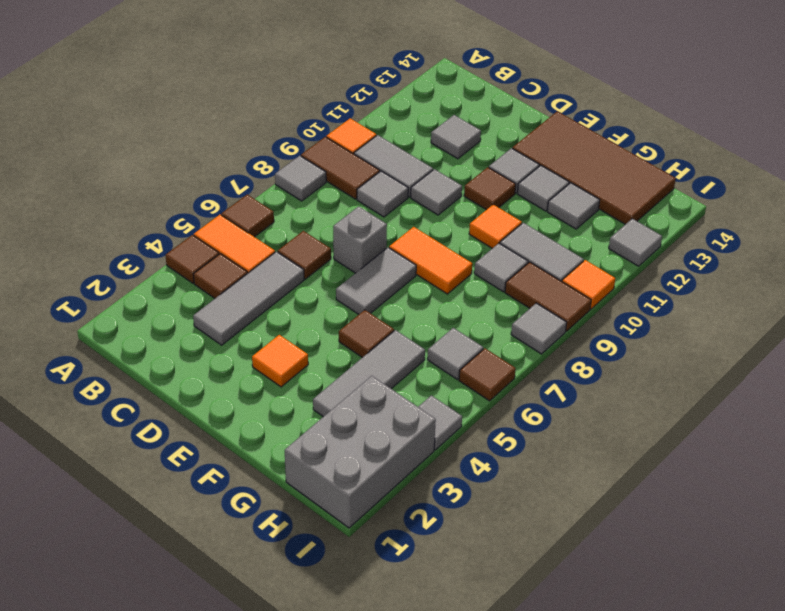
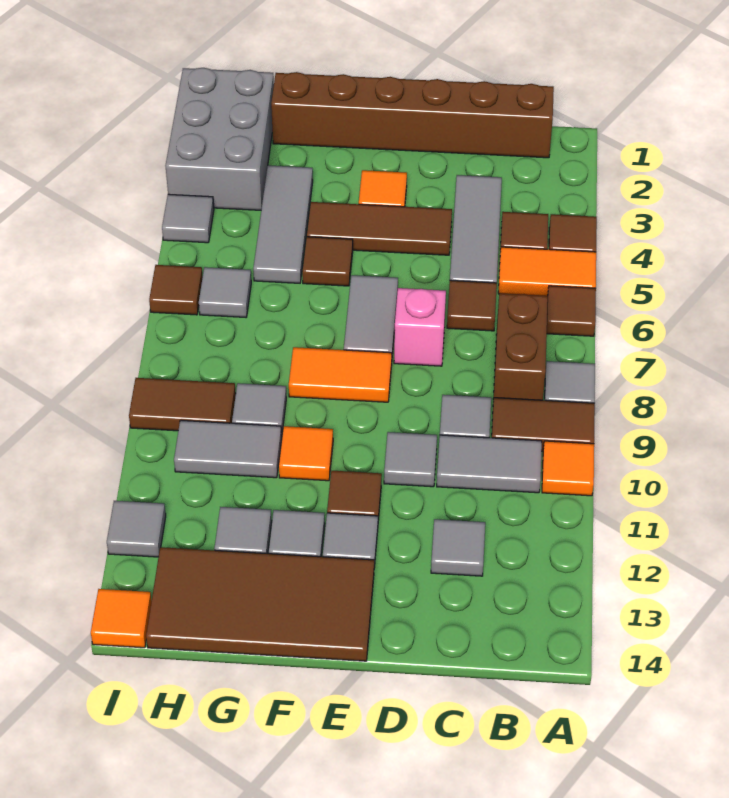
none -> brown brick B1:G1 level 1
none -> brown brick B7:B8 level 1
none -> brown tile D4:F4 level 1
grey brick D7 level 1 -> pink brick D7 level 1
grey tile I8 level 1 -> none
orange tile I10 level 1 -> orange tile I14 level 1

